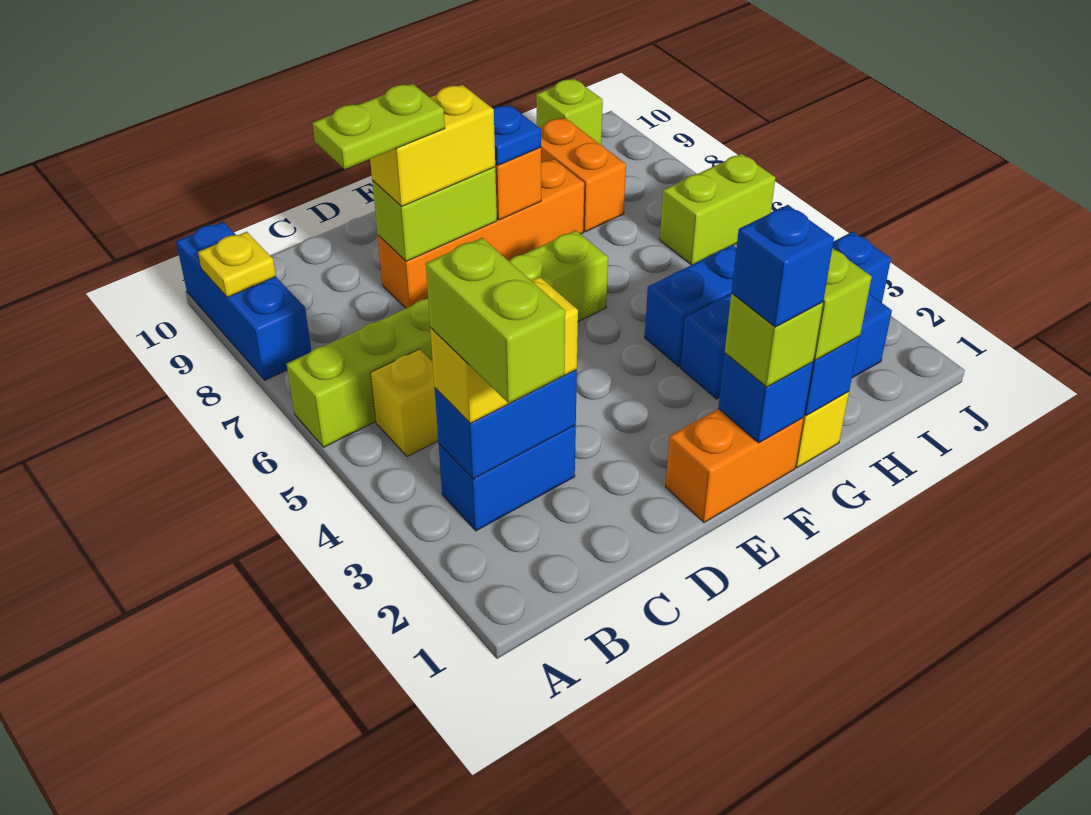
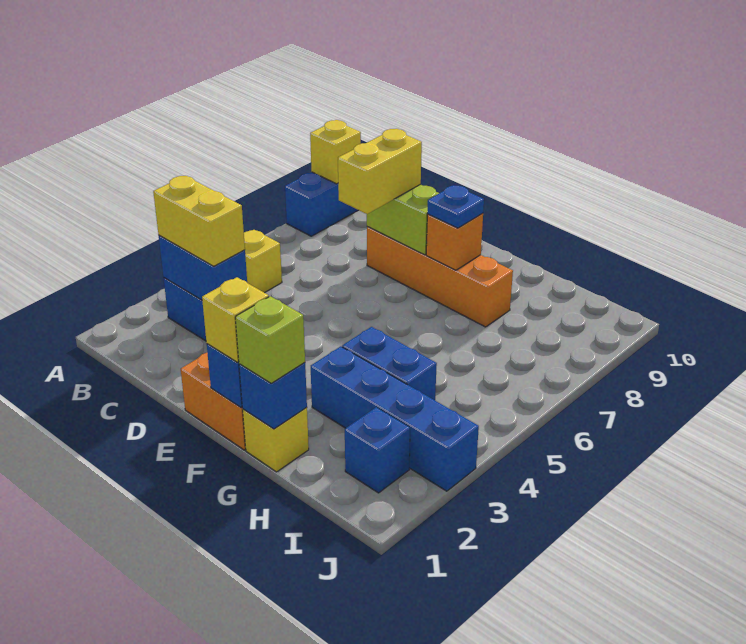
lime brick A6:F6 level 1 -> none
yellow plate A9 level 2 -> yellow brick A9 level 2
lime brick B2:B3 level 4 -> none
lime plate C8:D8 level 4 -> none
yellow brick D8:E8 level 3 -> yellow brick D7:D8 level 3
lime brick F1 level 3 -> yellow brick F1 level 3
blue brick F1 level 4 -> none
orange brick H8:H9 level 1 -> none
lime brick I6:J6 level 1 -> none
lime brick I10 level 1 -> none

